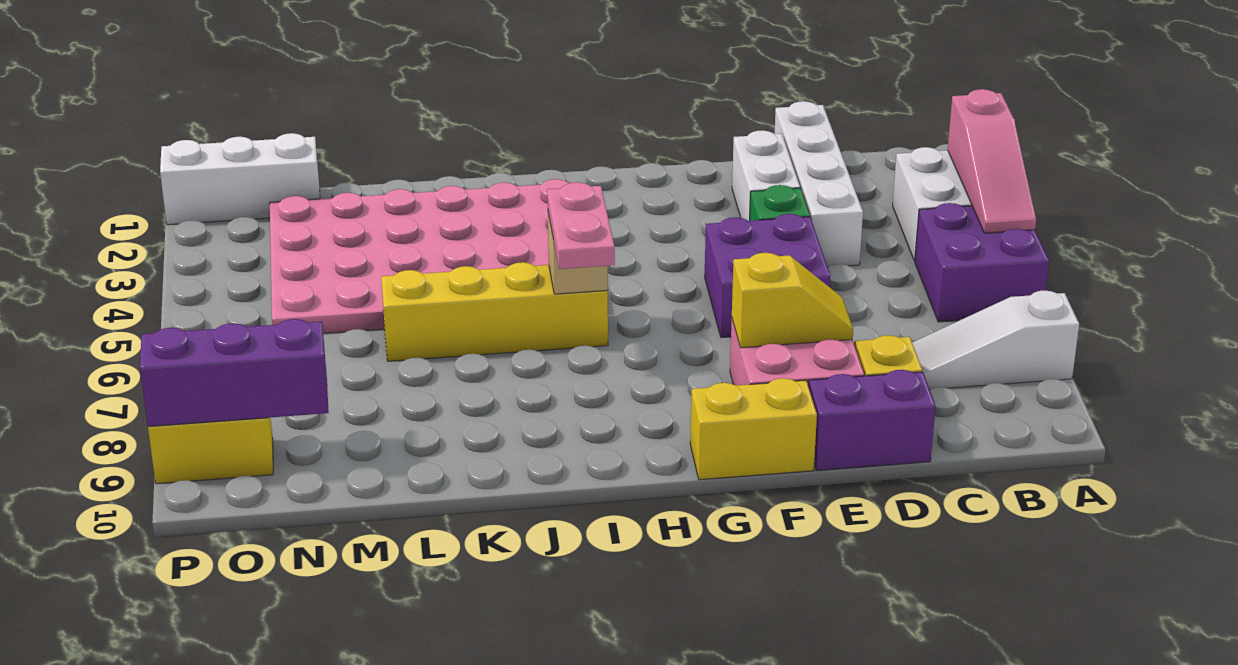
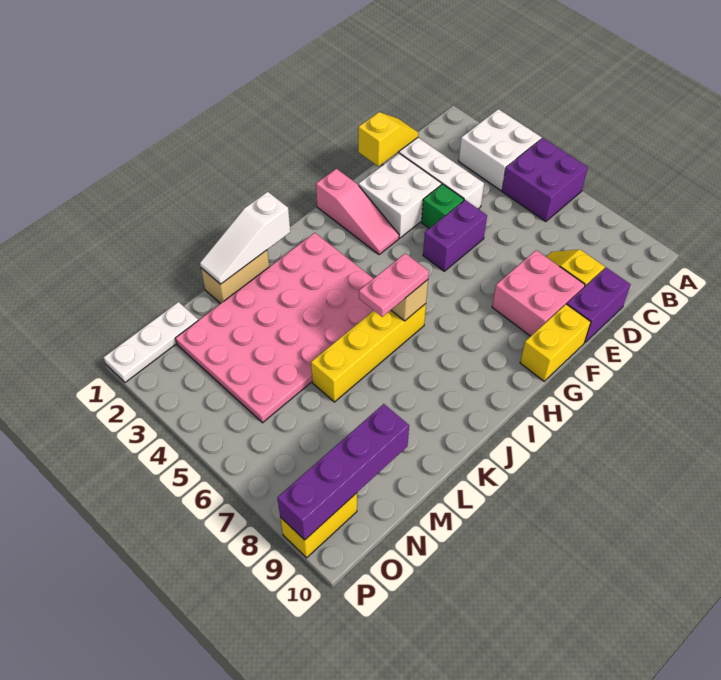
pink slope A3:A5 level 2 top 3 -> pink slope G1:G3 level 1 top 1
white slope A8:C8 level 1 top A -> white slope J1:L1 level 2 top J
white brick E2:E3 level 1 -> white brick E2:F3 level 1
purple brick E5:F6 level 1 -> purple brick E5:F5 level 1
yellow slope E8:F8 level 2 top F -> yellow slope D1:E1 level 2 top E
pink plate I6:I7 level 3 -> pink plate I6:J6 level 3
none -> tan brick K1:L1 level 1
white brick N1:P1 level 1 -> white plate N1:P1 level 1
purple brick N9:P9 level 2 -> purple brick M9:P9 level 2

